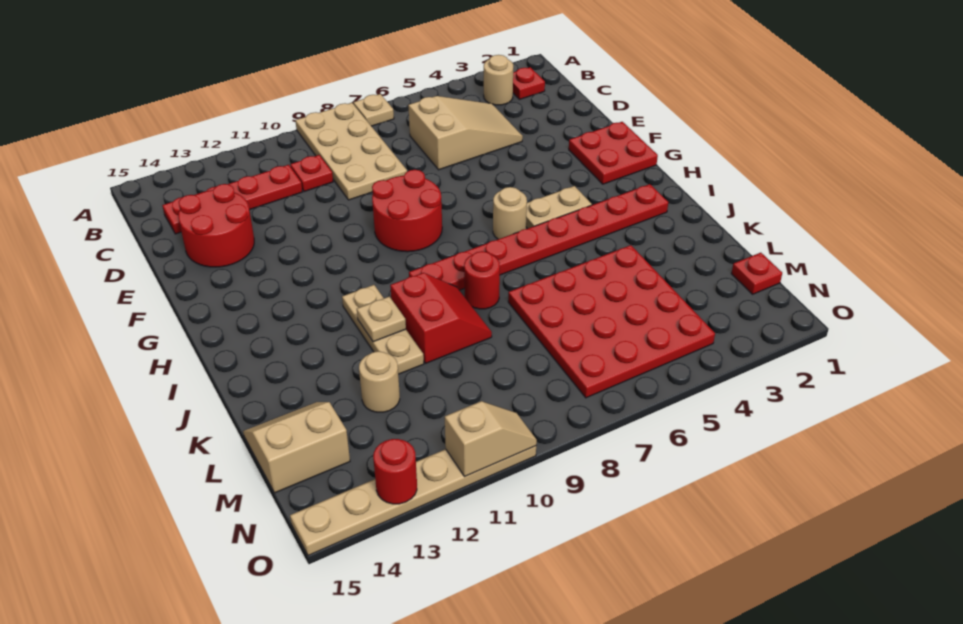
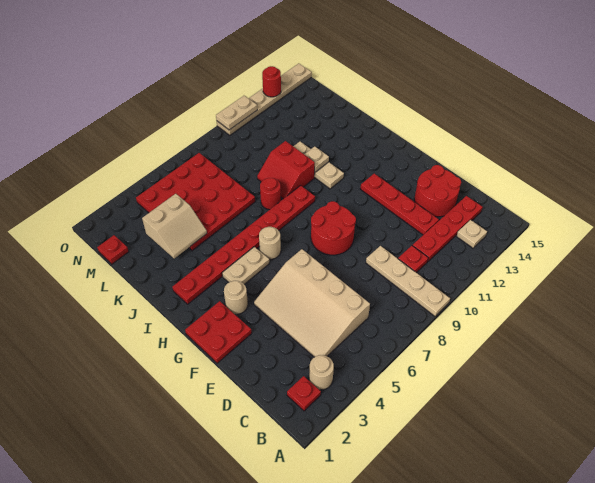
tan plate A7 level 1 -> tan plate B13 level 1
tan plate A8:D9 level 1 -> tan plate A9:D9 level 1
tan slope C4:D6 level 1 top 6 -> tan slope C4:F6 level 1 top 6
none -> red plate D12:G12 level 1
tan round brick L12 level 1 -> tan round brick G3 level 1
tan slope L14:M15 level 1 top M -> tan slope K3:L4 level 2 top L
tan slope O10:O11 level 2 top 11 -> tan plate O10:O11 level 2

